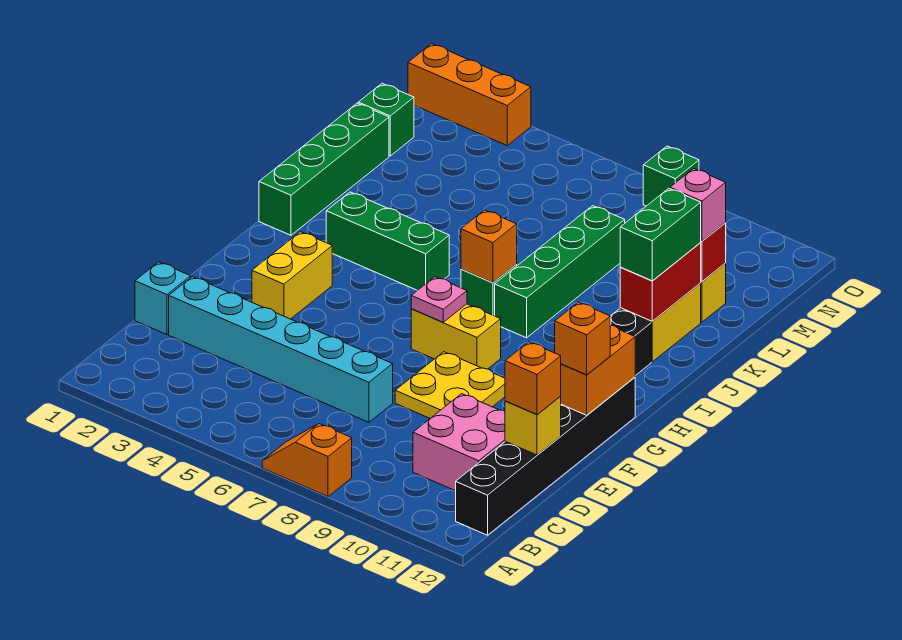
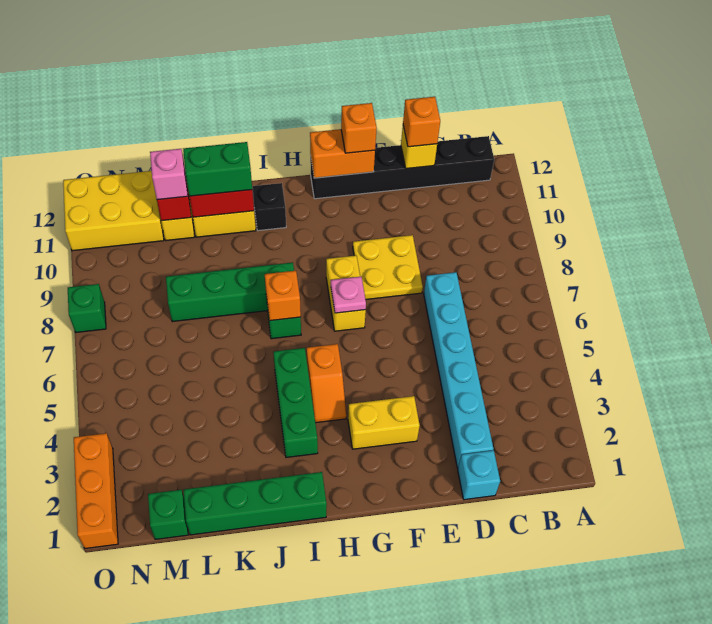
orange slope A7:A8 level 1 top 8 -> orange slope H4:H5 level 1 top 5
pink brick C10:D11 level 1 -> none
none -> yellow brick M11:O12 level 1

